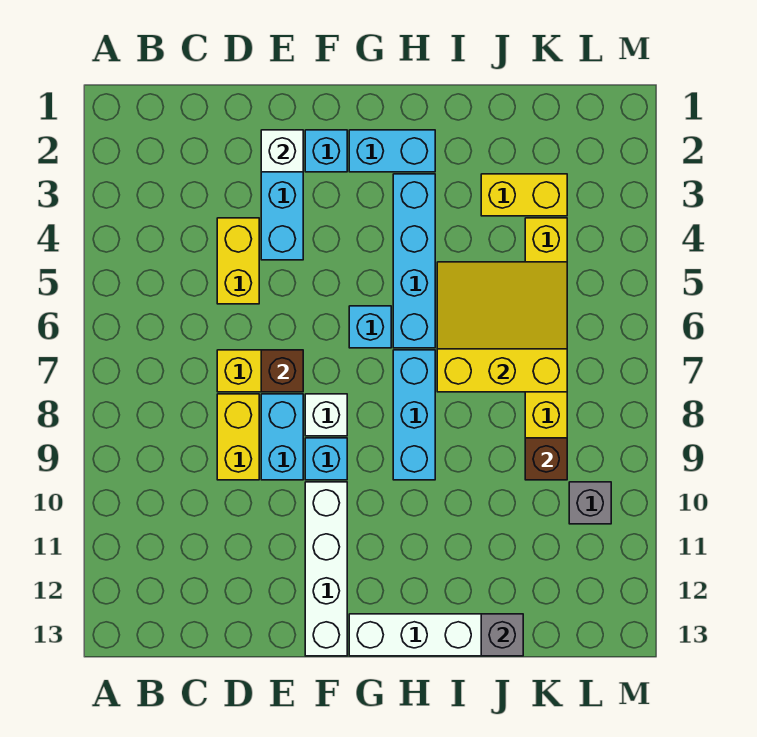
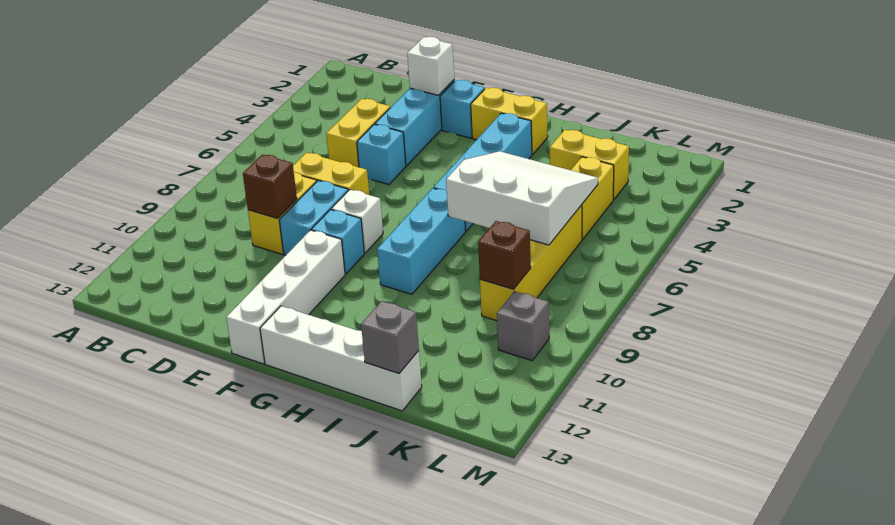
brown brick E7 level 2 -> brown brick D9 level 2
cyan brick G2:H2 level 1 -> yellow brick G2:H2 level 1
cyan brick G6 level 1 -> cyan brick E5 level 1
yellow slope I5:K7 level 2 top 7 -> white slope I5:K7 level 2 top 7

